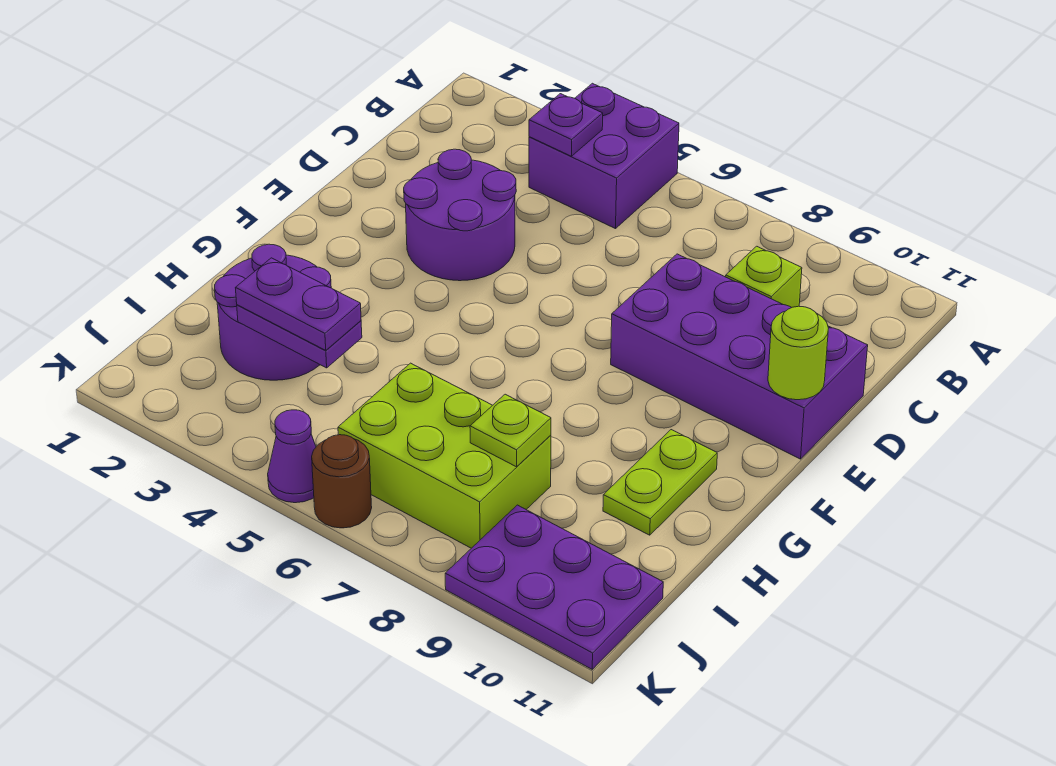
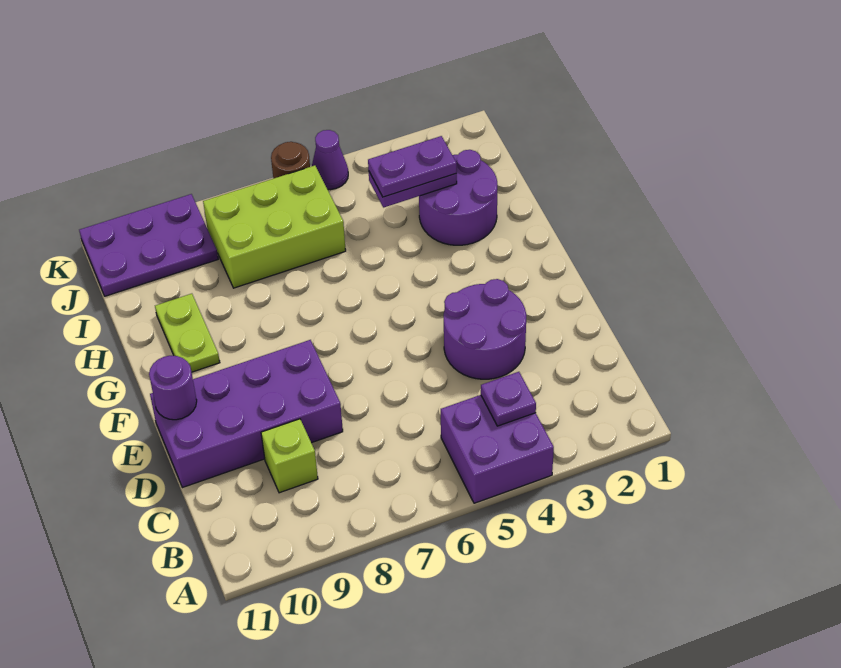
lime round brick E11 level 2 -> purple round brick E11 level 2
lime plate I8 level 2 -> none

